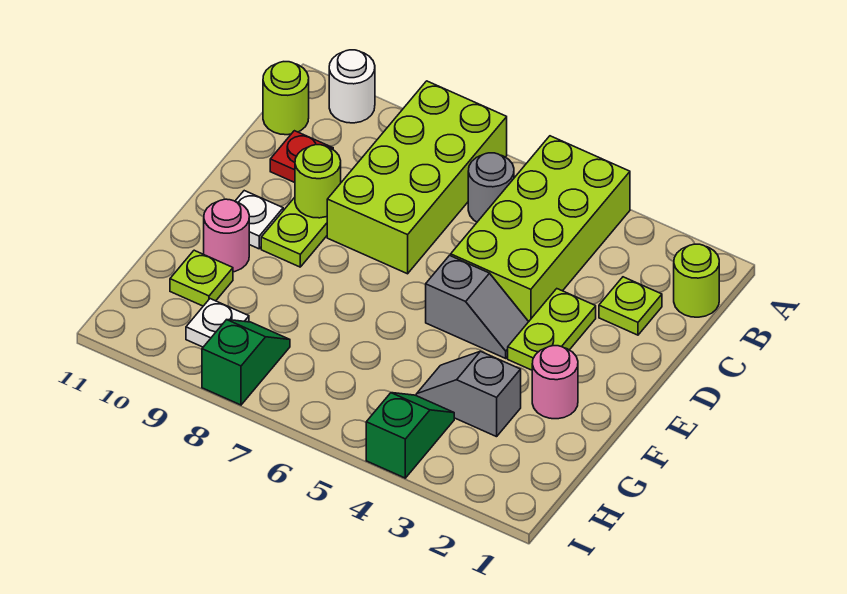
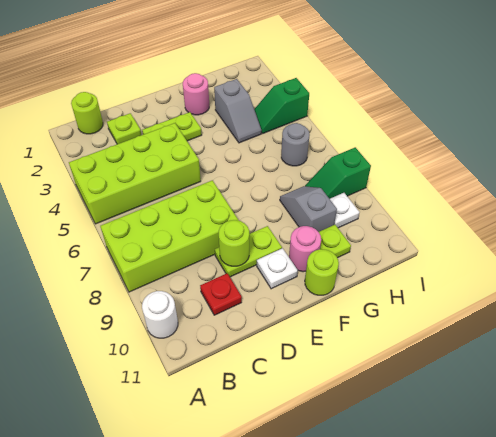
grey round brick B6 level 1 -> grey round brick H6 level 1
lime round brick B11 level 1 -> lime round brick F11 level 1
grey slope E4:E5 level 1 top 5 -> grey slope G8:G9 level 1 top 9

